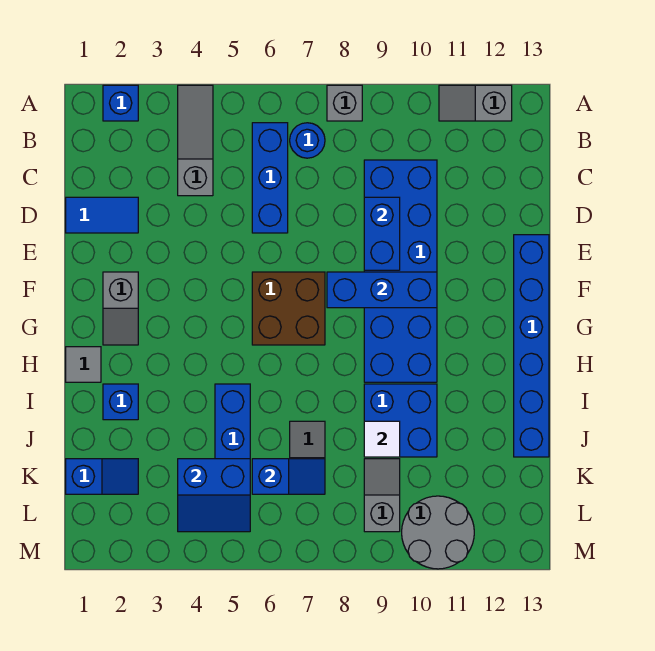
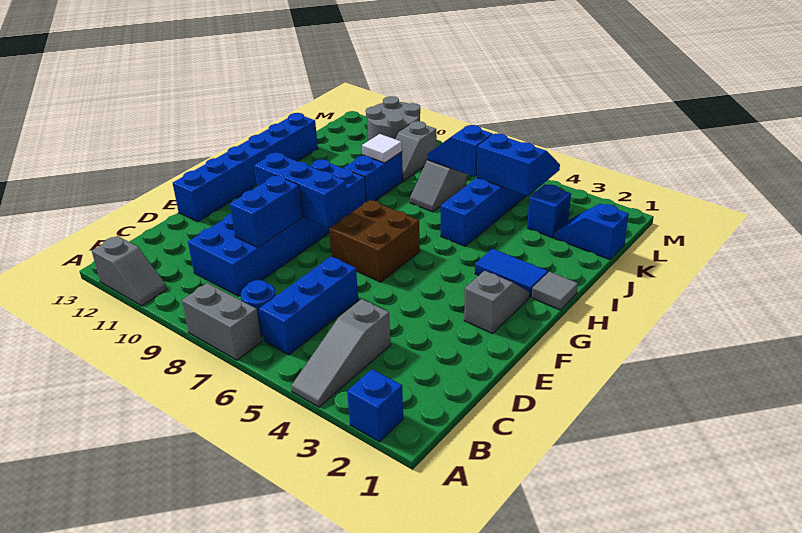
grey brick A8 level 1 -> grey brick A7:A8 level 1
blue tile D1:D2 level 1 -> blue tile H2:H3 level 1
blue brick I2 level 1 -> blue brick K3 level 1
blue brick I9:J10 level 1 -> blue brick I9:J9 level 1

